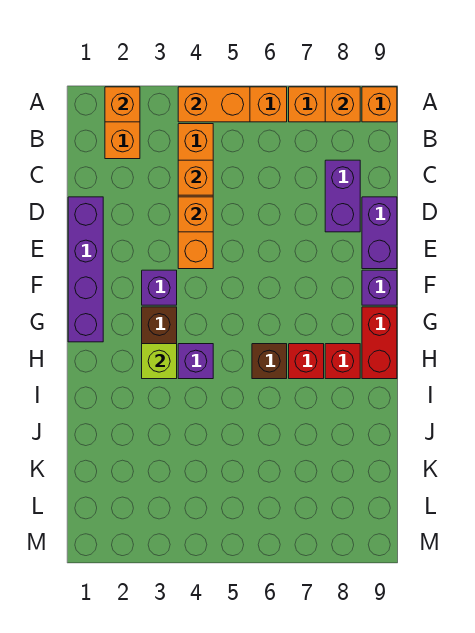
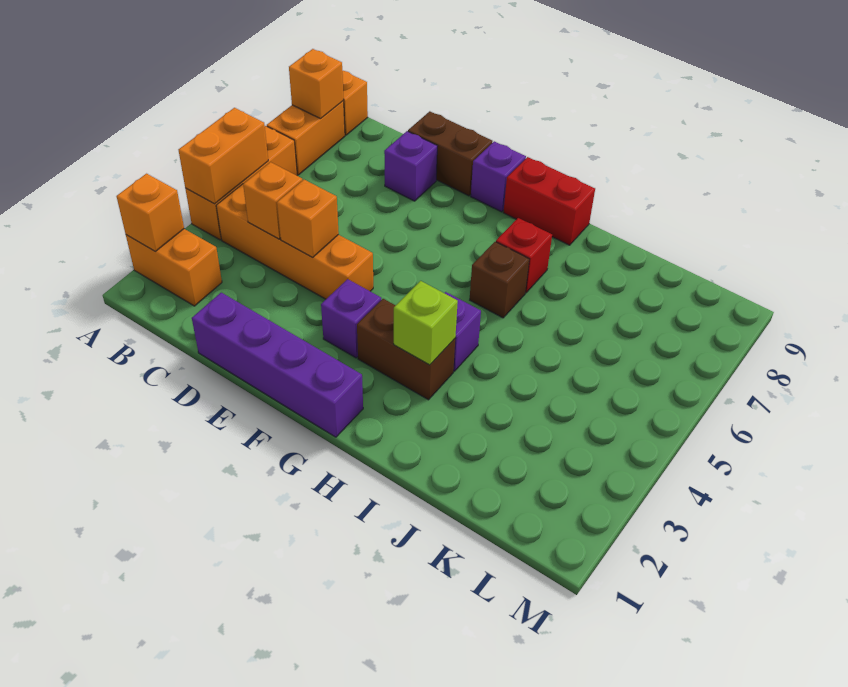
purple brick C8:D8 level 1 -> purple brick D8 level 1
purple brick D9:E9 level 1 -> brown brick D9:E9 level 1
red brick H8 level 1 -> none

